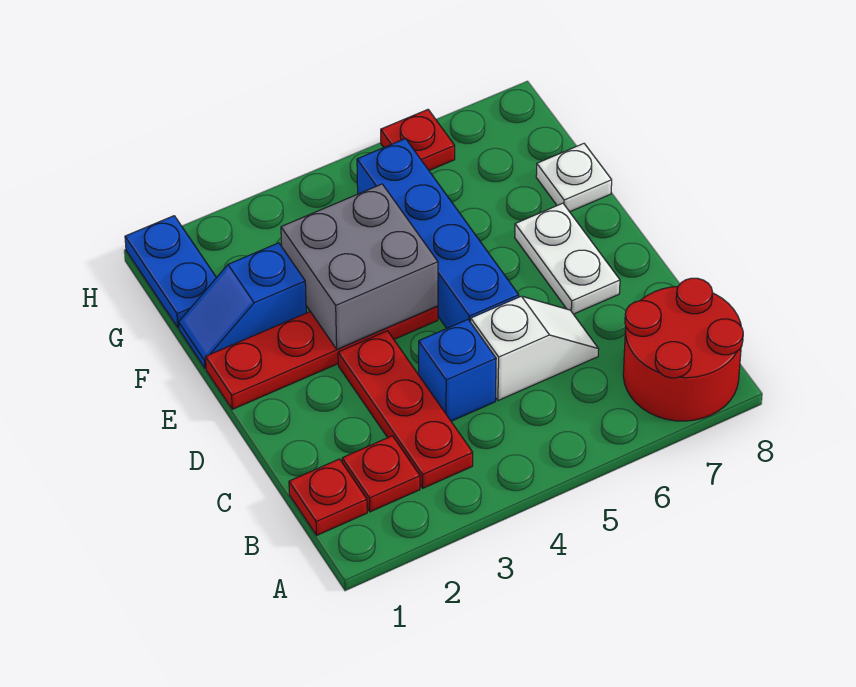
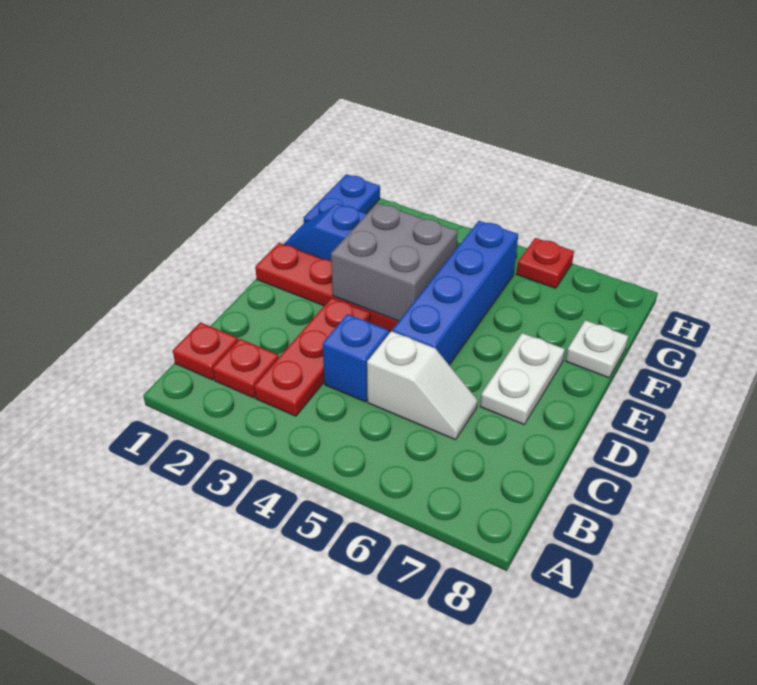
red round brick A7:B8 level 1 -> none

